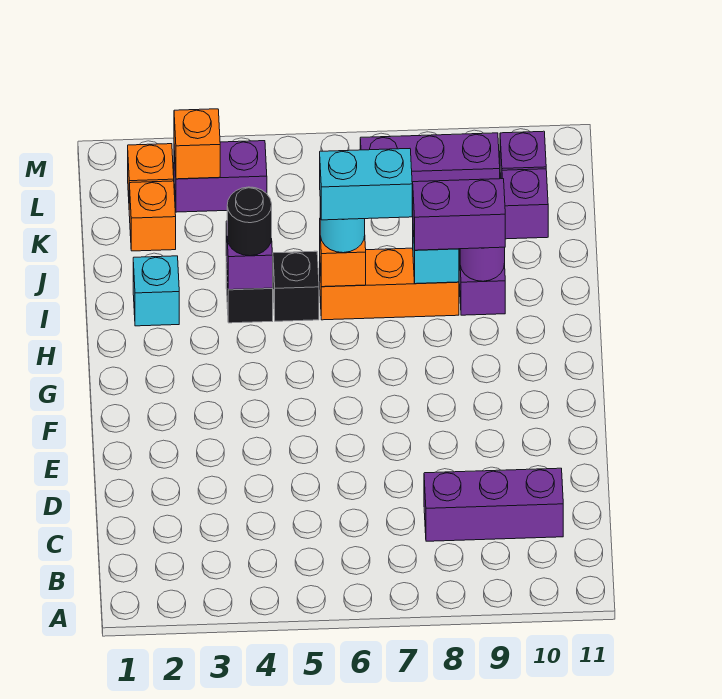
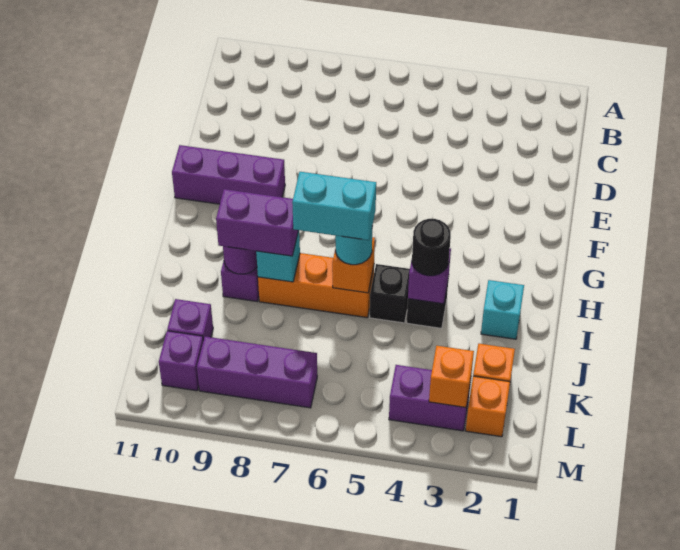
purple brick C8:C10 level 1 -> purple brick F9:F11 level 1

